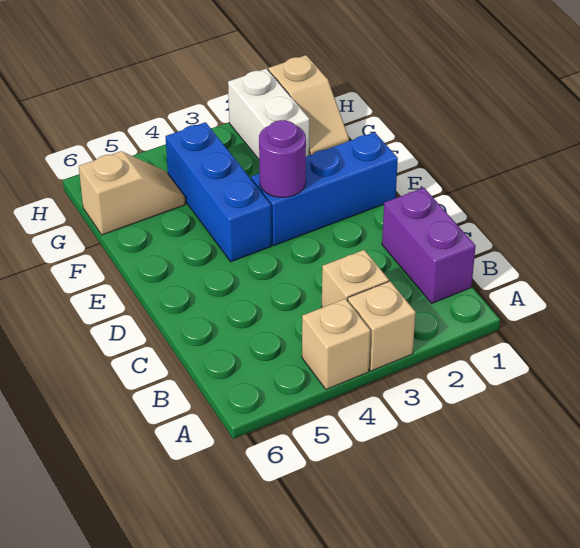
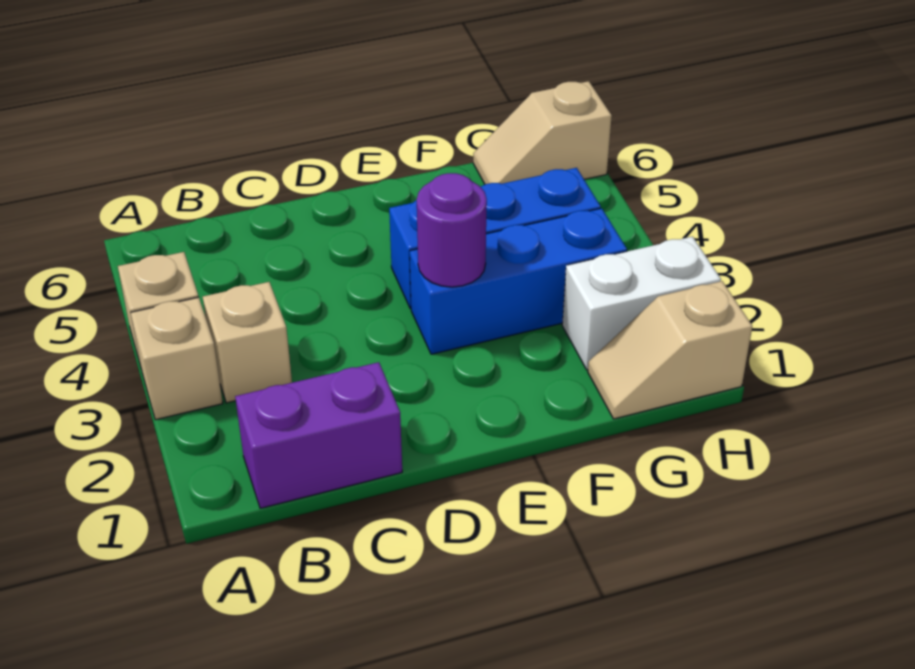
blue brick E1:E3 level 1 -> blue brick E3:G3 level 1
tan slope G5:G6 level 1 top 6 -> tan slope G6:H6 level 1 top H

